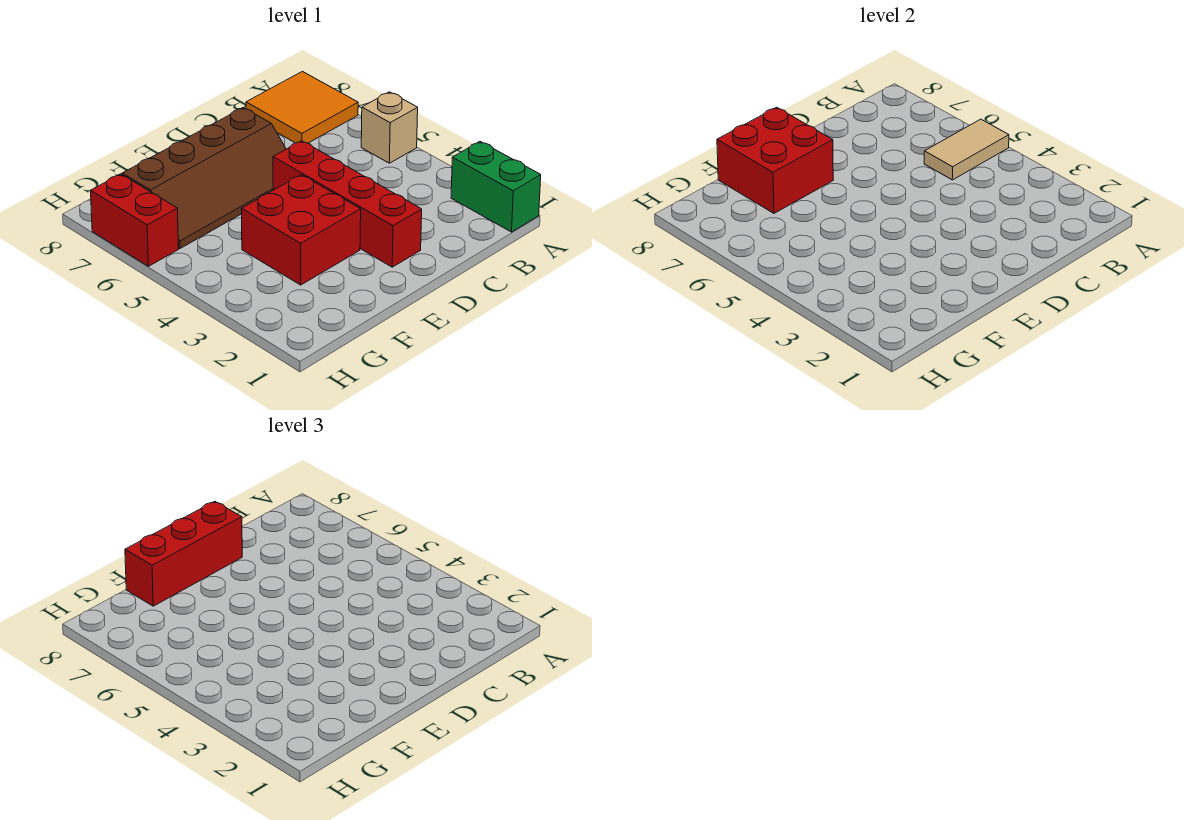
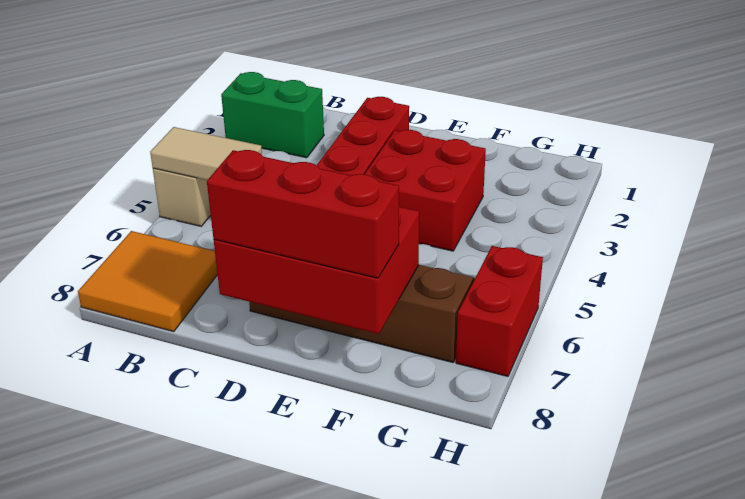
green brick A1:A2 level 1 -> green brick A2:B2 level 1
red brick E7:F8 level 2 -> red brick D7:F8 level 2

